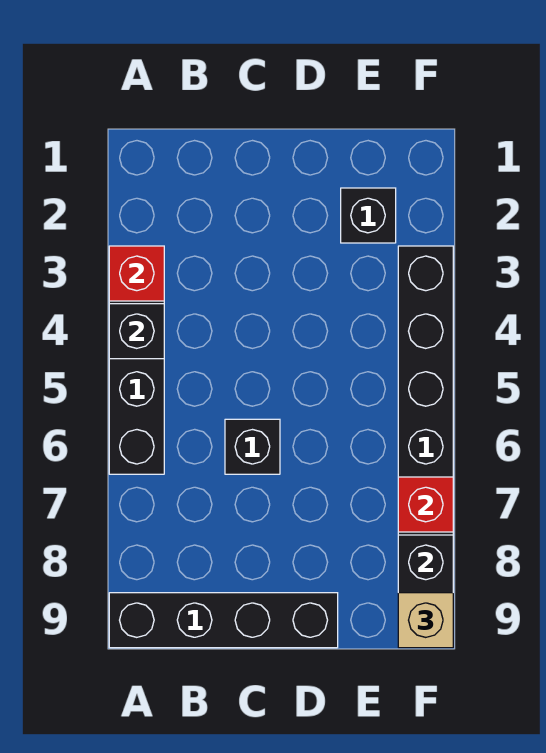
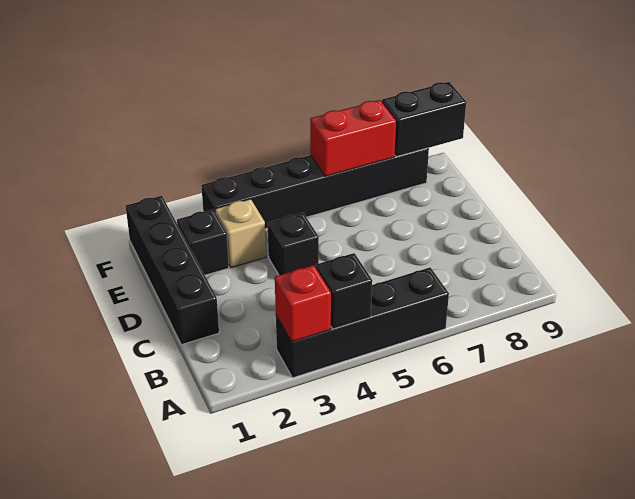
black brick A9:D9 level 1 -> black brick C1:F1 level 1
black brick C6 level 1 -> black brick D4 level 1
red brick F7 level 2 -> red brick F6:F7 level 2
tan brick F9 level 3 -> tan brick E3 level 1

